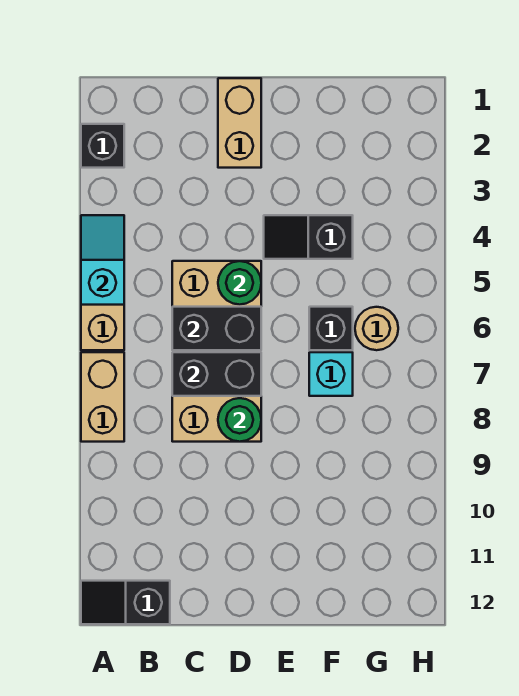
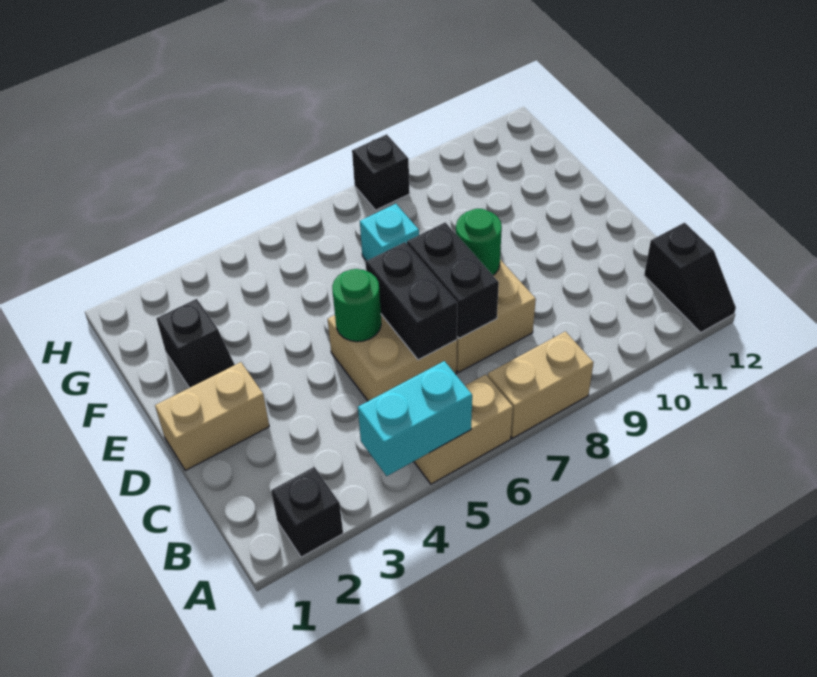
cyan slope A4:A5 level 2 top 5 -> cyan brick A4:A5 level 2
black slope E4:F4 level 1 top F -> black slope E2:F2 level 1 top F
black brick F6 level 1 -> black brick H8 level 1
tan round brick G6 level 1 -> none

